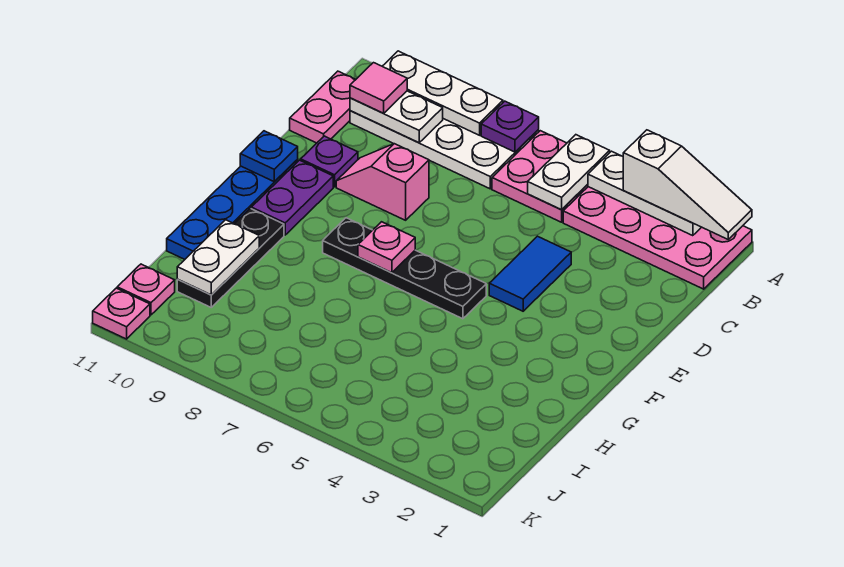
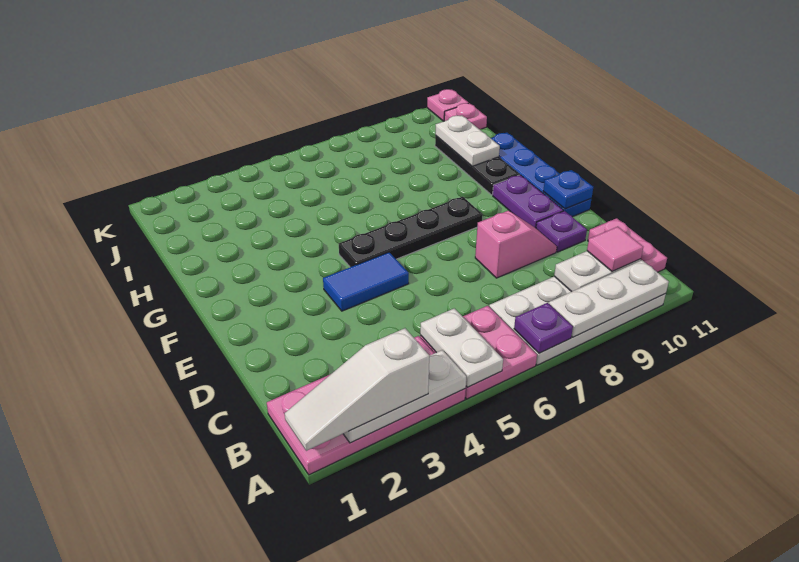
blue tile D4:E4 level 1 -> blue tile E4:E5 level 1
pink plate F7 level 2 -> none

